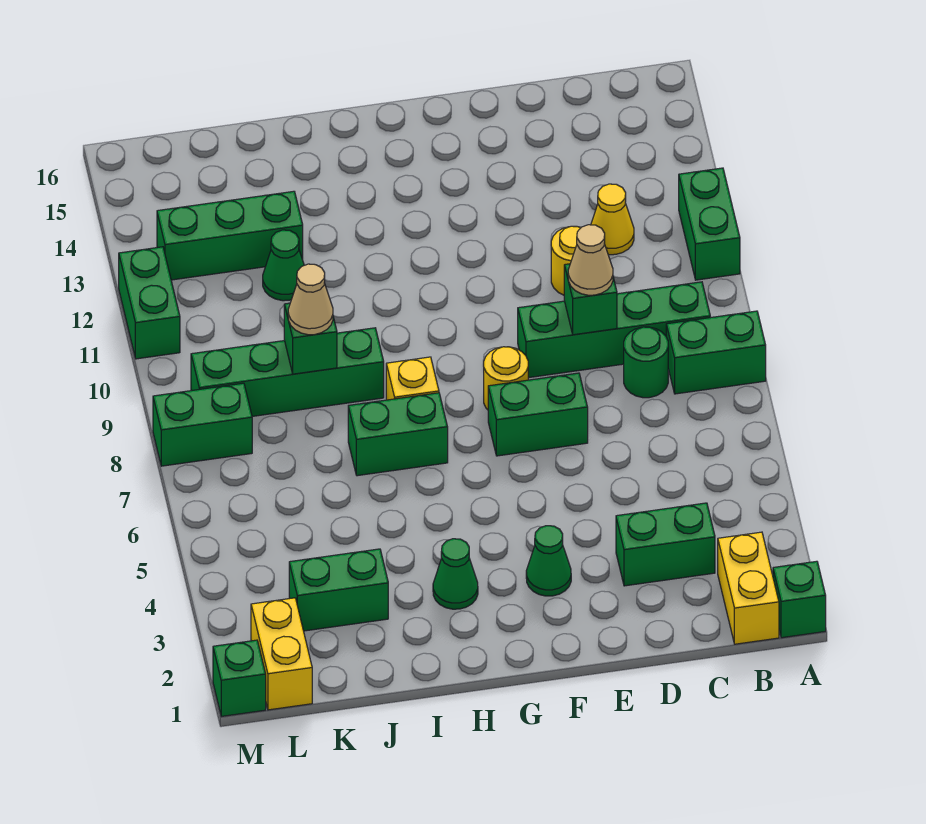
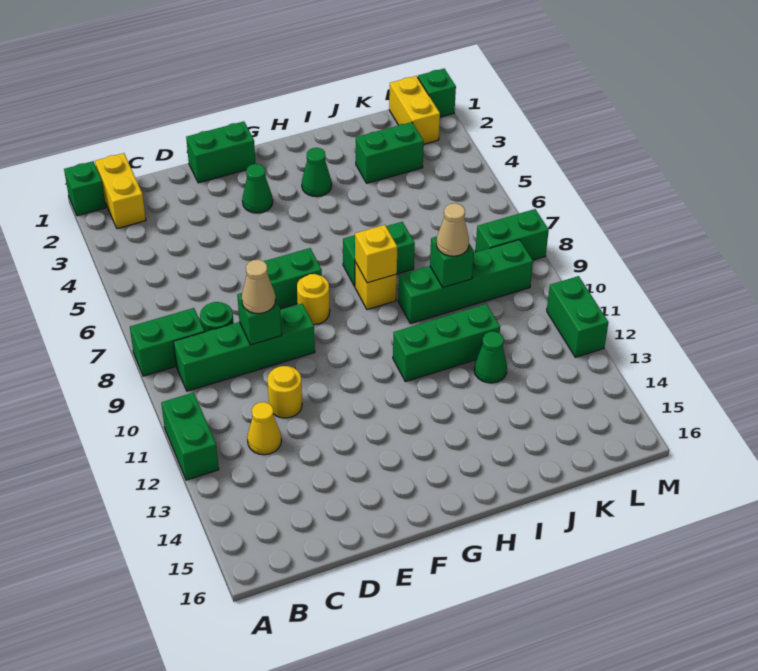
green brick C3:D3 level 1 -> green brick E1:F1 level 1
none -> yellow brick H8 level 2
green brick J13:L13 level 1 -> green brick H11:J11 level 1

